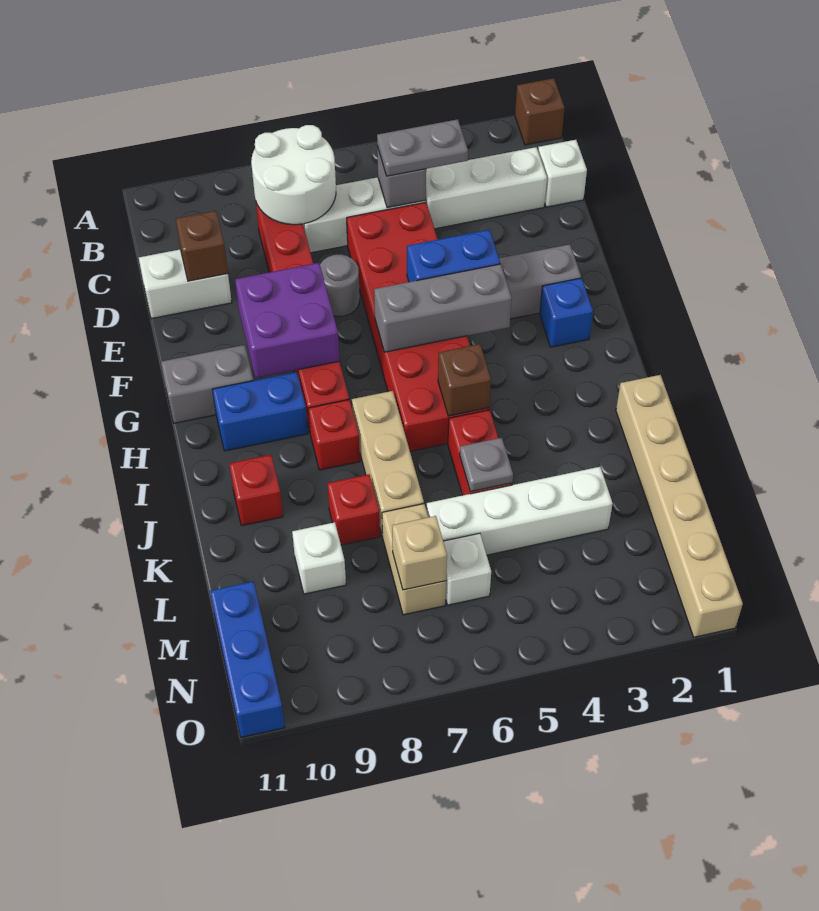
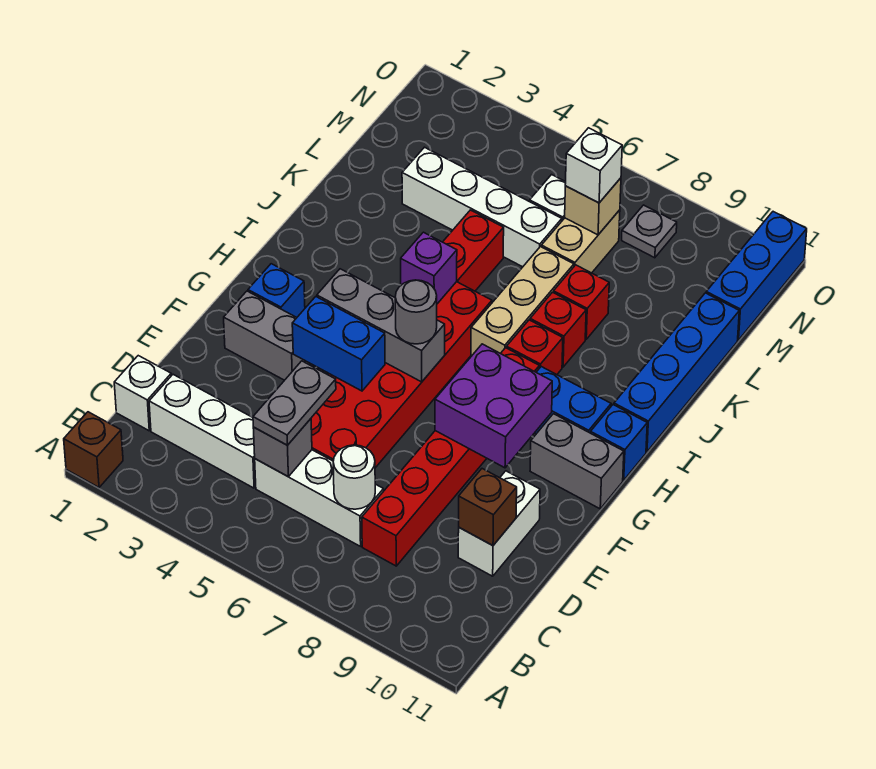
white round brick B7:C8 level 2 -> white round brick C7 level 2
grey plate C4:C5 level 3 -> grey plate C5:D5 level 3
white brick D10:D11 level 1 -> white brick D10:E10 level 1
grey round brick E7 level 1 -> grey round brick G6 level 3
none -> blue brick H11 level 1
brown brick I5 level 2 -> purple brick I5 level 2
none -> blue brick I11:L11 level 1
tan brick J1:O1 level 1 -> none
red brick J10 level 1 -> red brick J8 level 1
grey plate K5 level 2 -> grey plate N8 level 1
white brick L9 level 1 -> white brick M7 level 3

